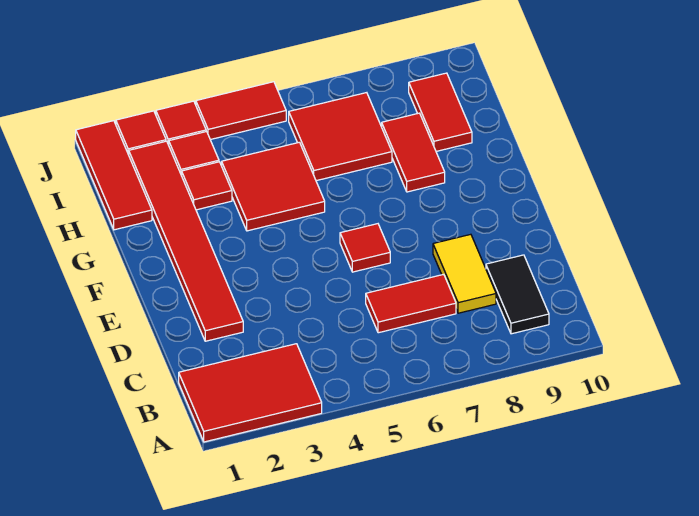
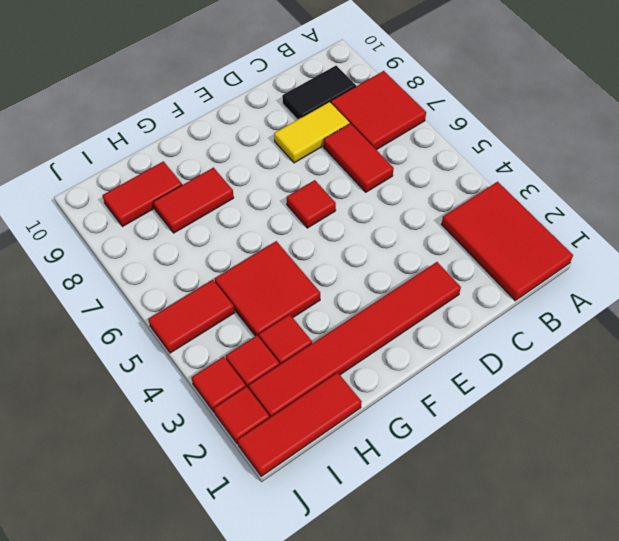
red tile H6:I7 level 1 -> red tile A7:B8 level 1
red tile J4:J5 level 1 -> red tile I5:J5 level 1

